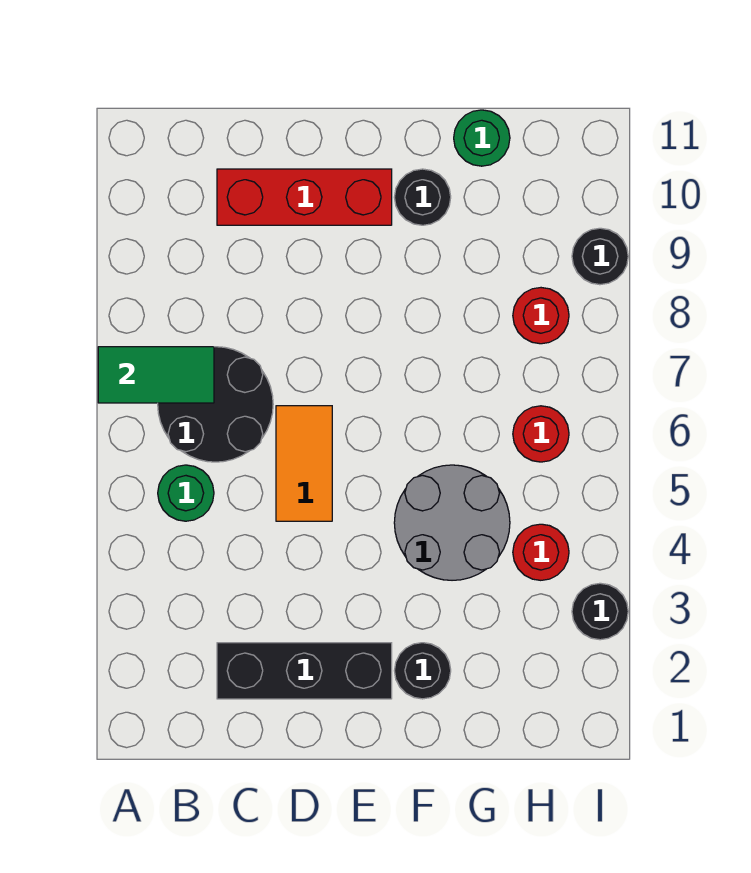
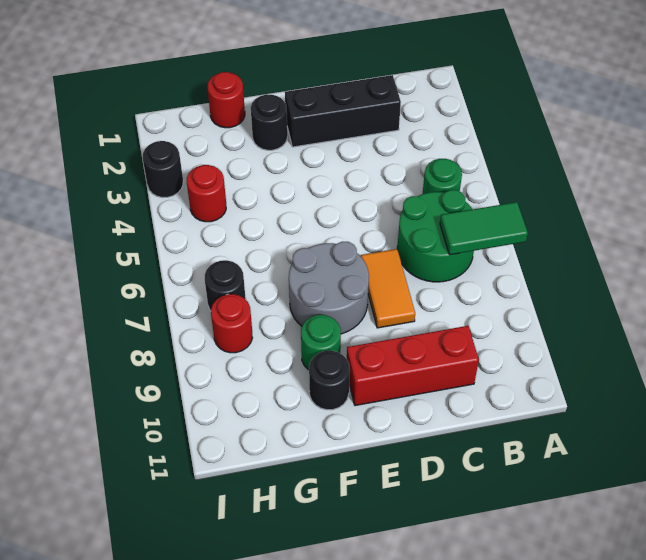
black round brick B6:C7 level 1 -> green round brick B6:C7 level 1
orange tile D5:D6 level 1 -> orange tile D7:D8 level 1
grey round brick F4:G5 level 1 -> grey round brick E7:F8 level 1
green round brick G11 level 1 -> green round brick F9 level 1
red round brick H6 level 1 -> red round brick G1 level 1
black round brick I9 level 1 -> black round brick H7 level 1

